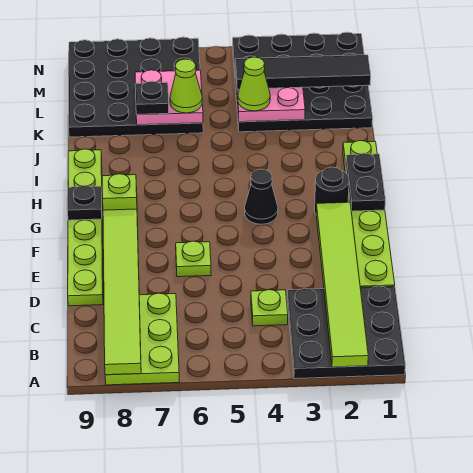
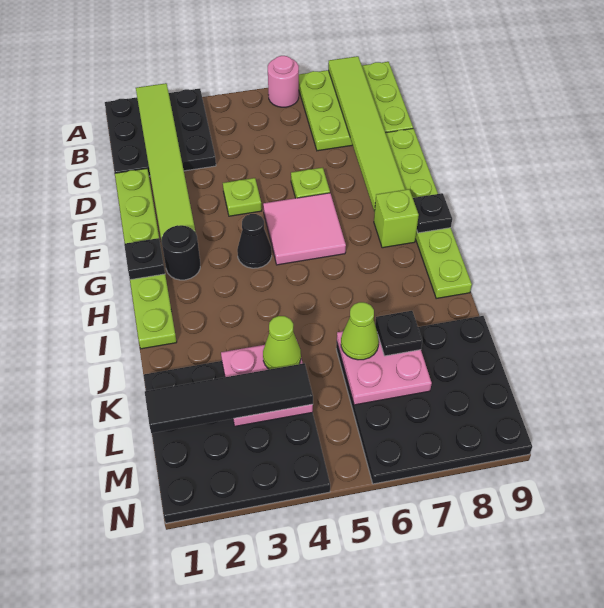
none -> pink round brick A6 level 1
lime plate A7:C8 level 1 -> lime plate A7:C9 level 1
lime plate C4 level 1 -> lime plate E4 level 1
none -> pink tile F5:G6 level 1
black plate G1:H1 level 2 -> black plate G1 level 2

